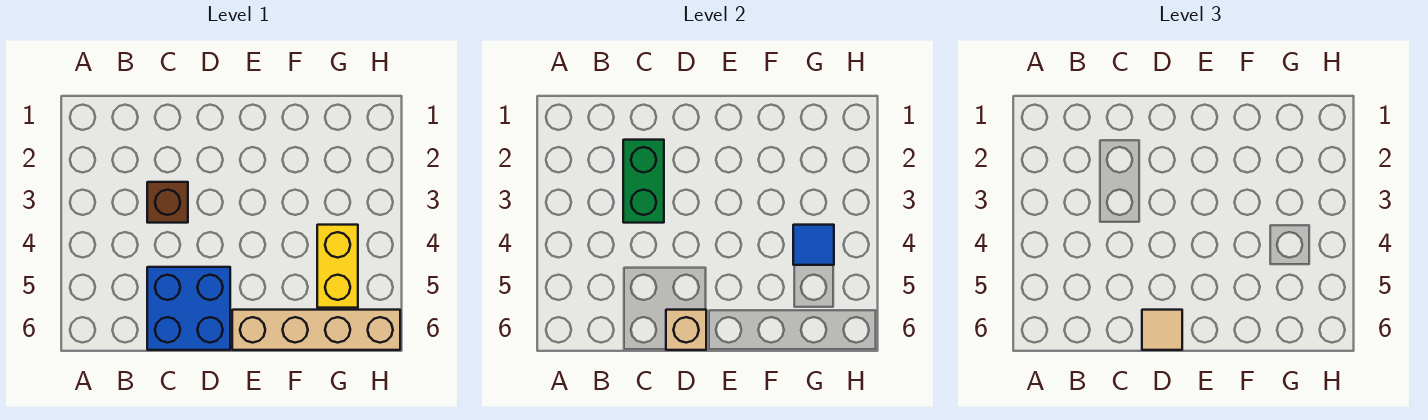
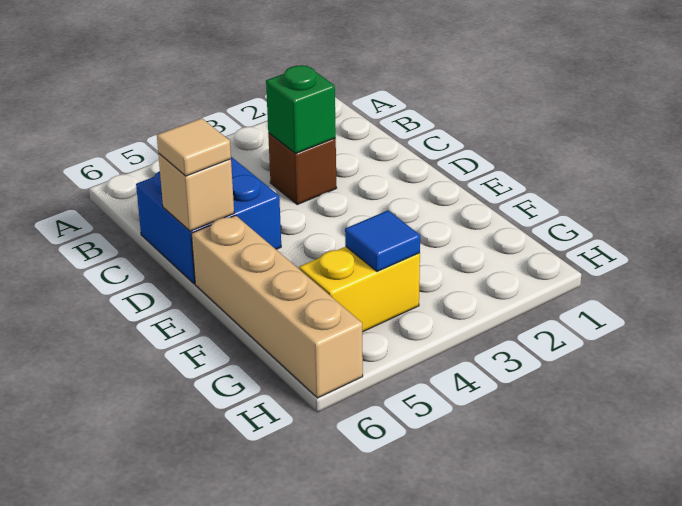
green brick C2:C3 level 2 -> green brick C3 level 2

